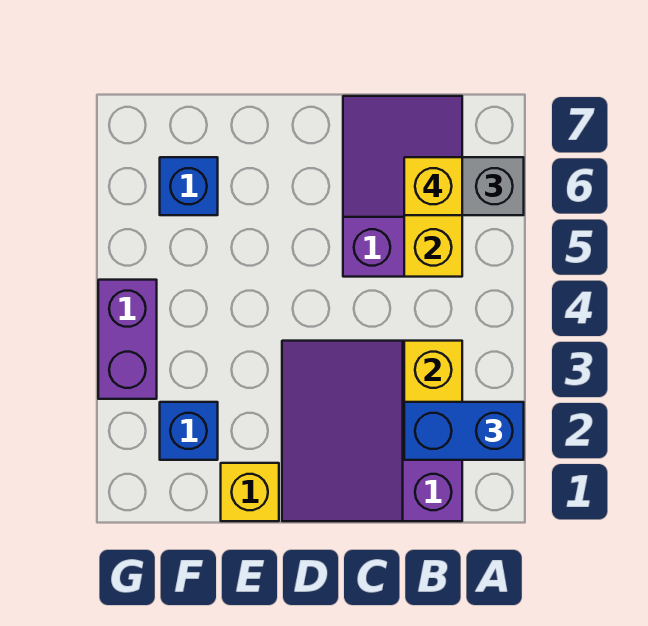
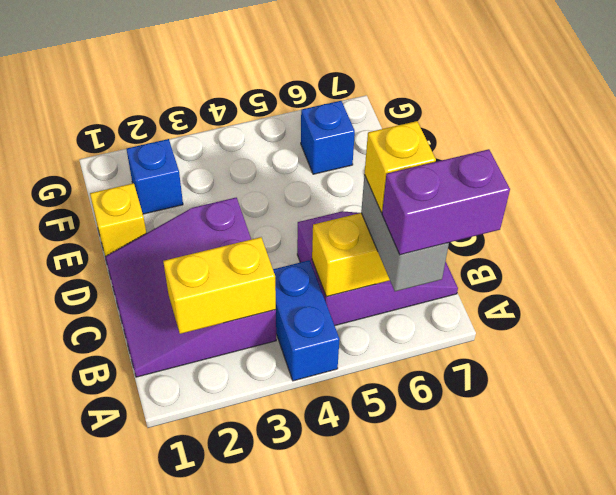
blue brick A2:B2 level 3 -> blue brick A4:B4 level 1
purple slope B1:D3 level 1 top B -> purple slope B1:D3 level 1 top 3
purple brick G3:G4 level 1 -> purple brick A6:A7 level 4

